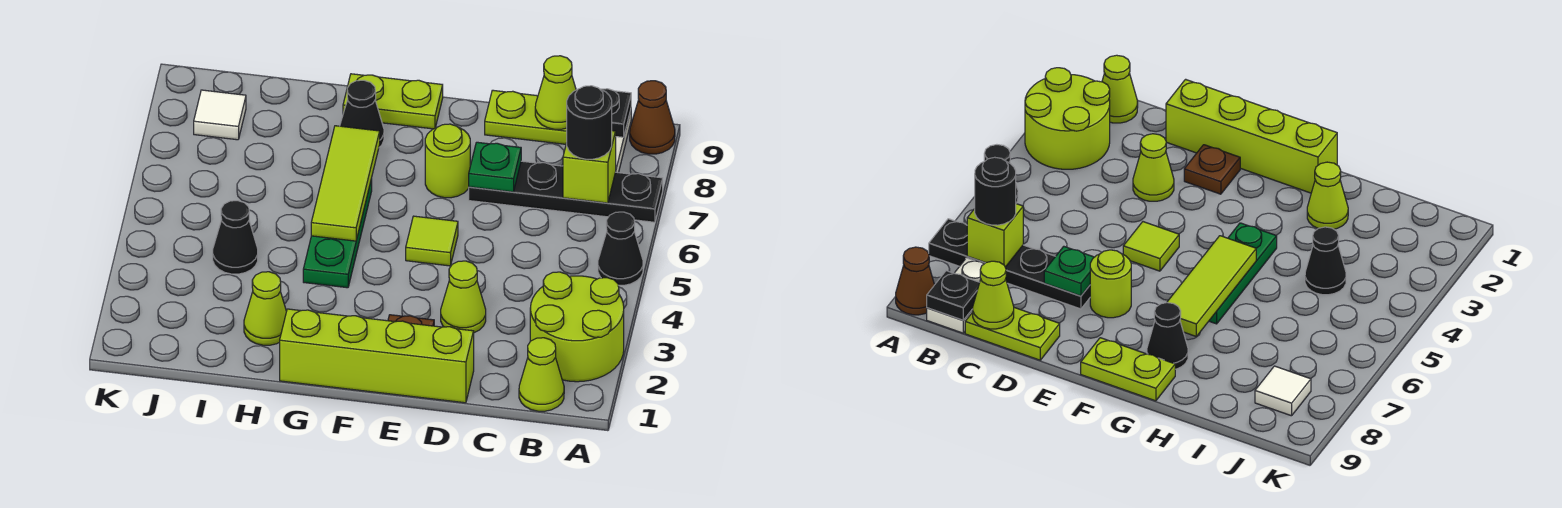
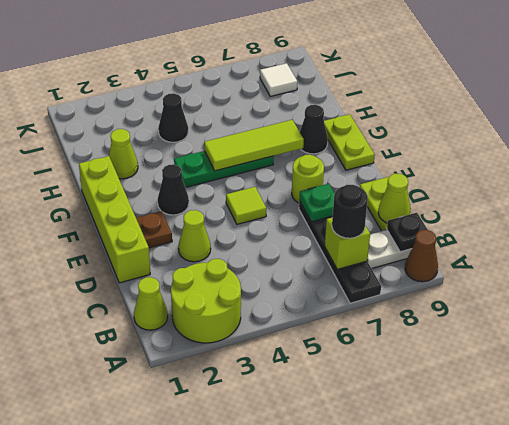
black cone A5 level 1 -> black cone F3 level 1

